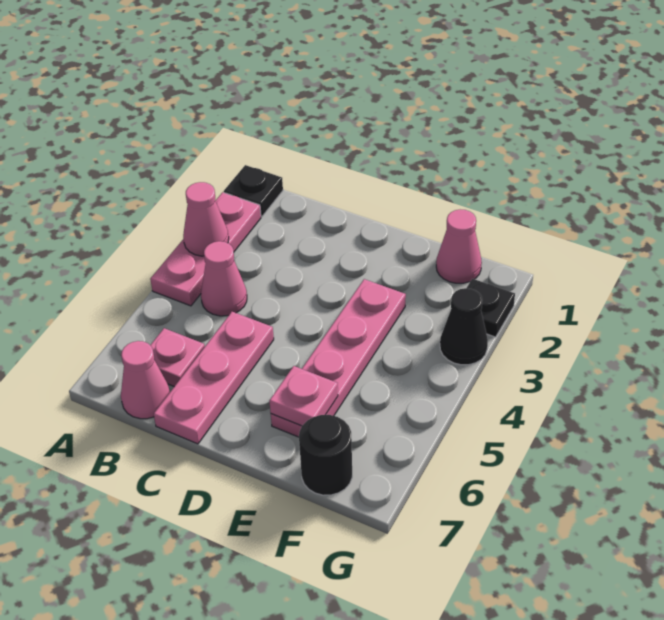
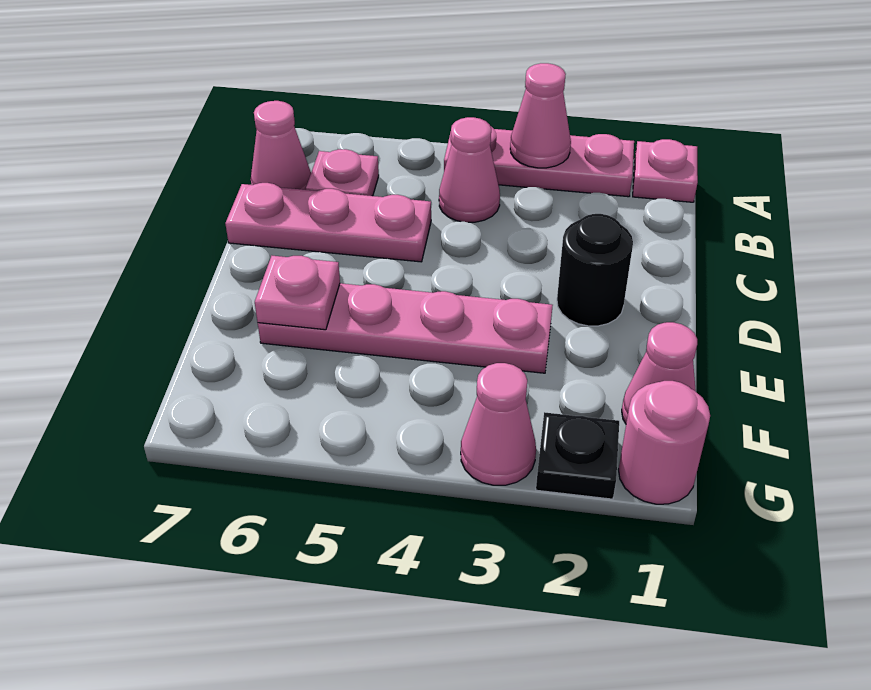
black plate A1 level 1 -> pink plate A1 level 1
black round brick F7 level 1 -> black round brick D2 level 1
none -> pink round brick G1 level 1
black cone G3 level 1 -> pink cone G3 level 1

